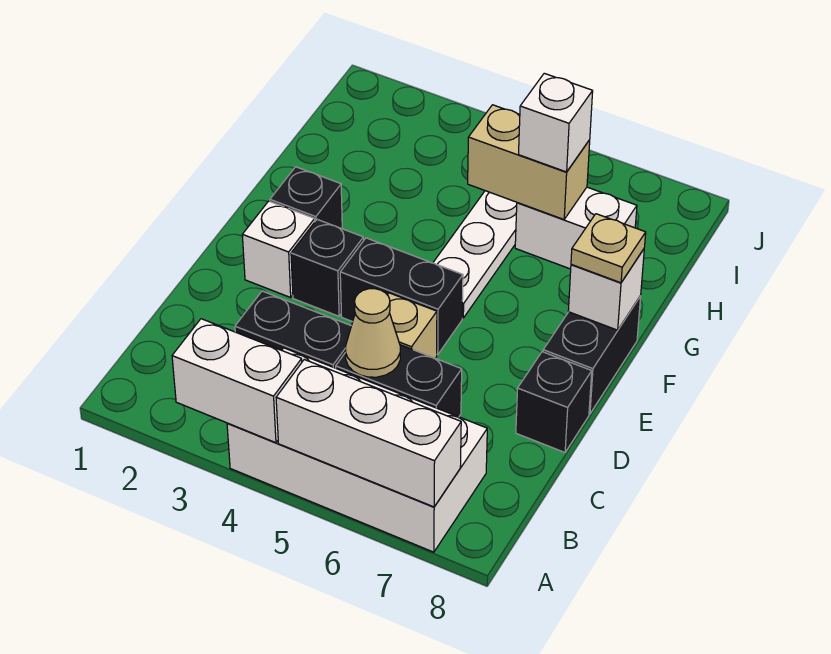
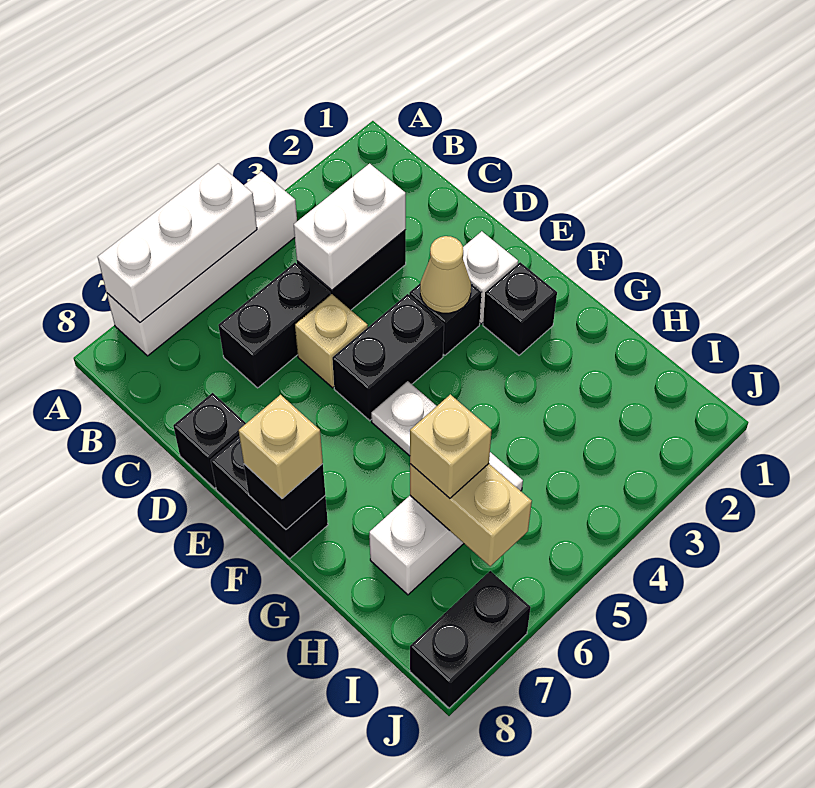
white brick A3:A4 level 2 -> white brick C3:C4 level 2
white brick A4:B7 level 1 -> white brick A4:A7 level 1
tan cone C5 level 2 -> tan cone E3 level 2
white brick F8 level 2 -> black brick F8 level 2
tan plate F8 level 3 -> tan brick F8 level 3
tan brick H5:H6 level 2 -> tan brick H6:I6 level 2
white brick H6 level 3 -> tan brick H6 level 3
none -> black brick J7:J8 level 1

